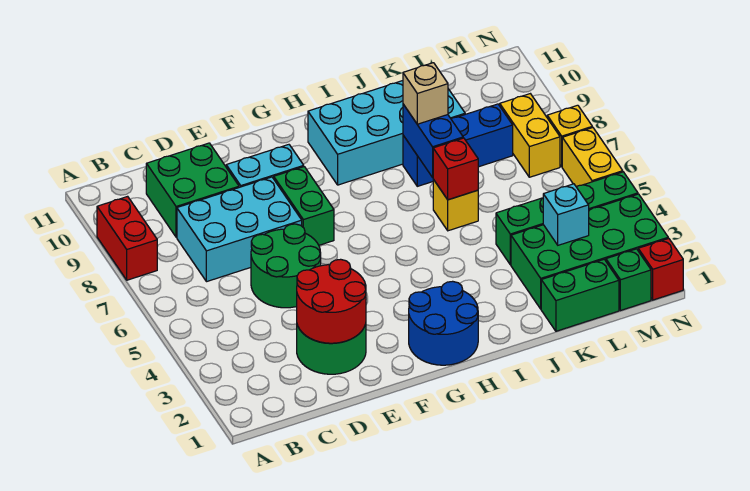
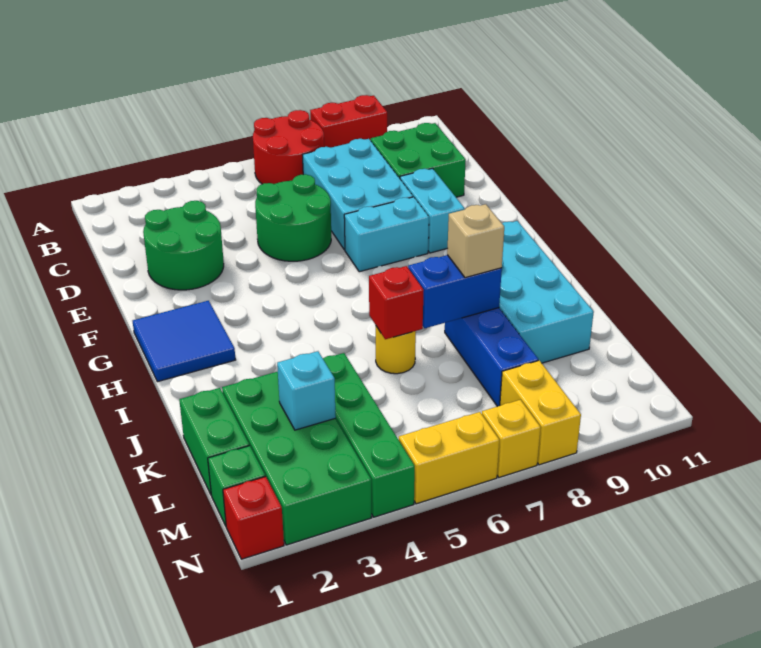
red round brick D2:E3 level 2 -> red round brick A6:B7 level 1
green brick F7:F8 level 1 -> cyan brick F7:F8 level 1
blue round brick G1:H2 level 1 -> blue tile G1:H2 level 1
yellow brick J6 level 1 -> yellow round brick J6 level 1
yellow brick M7:M8 level 1 -> yellow brick M8:N8 level 1

